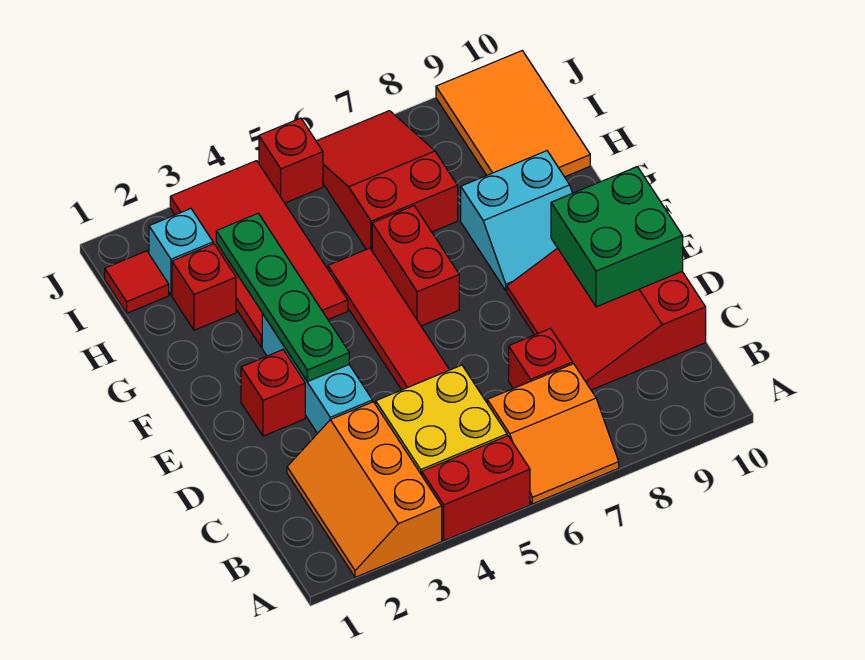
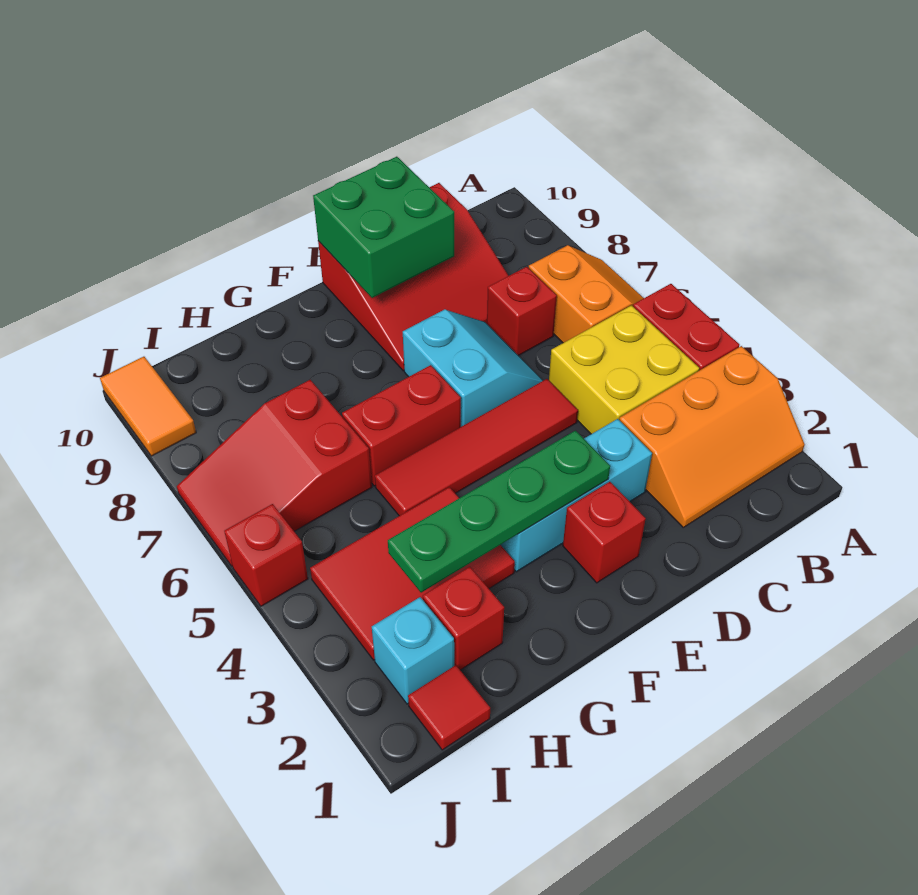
cyan slope F8:G9 level 1 top G -> cyan slope D6:E7 level 1 top E
red tile G3:J4 level 1 -> red tile G3:I4 level 1
orange tile H9:J10 level 1 -> orange tile J9:J10 level 1

